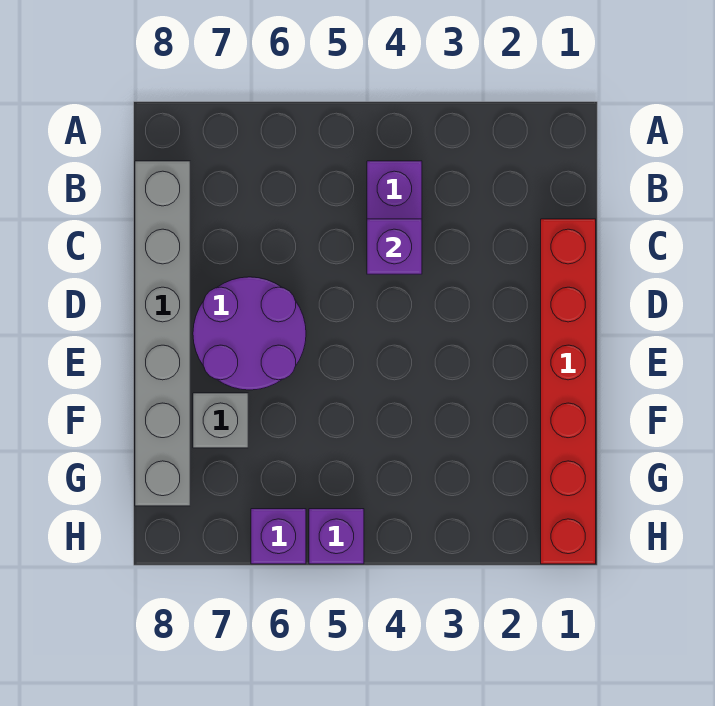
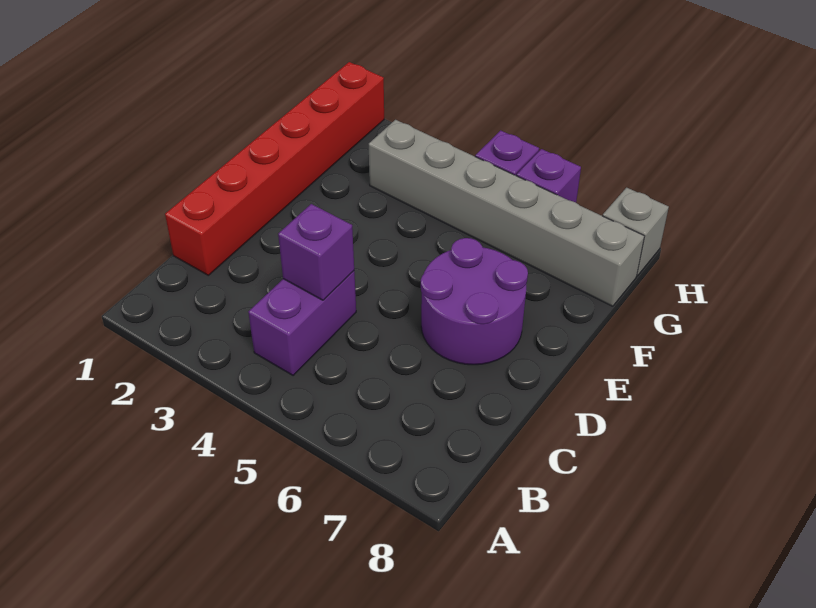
grey brick B8:G8 level 1 -> grey brick G3:G8 level 1
grey brick F7 level 1 -> grey brick H8 level 1

